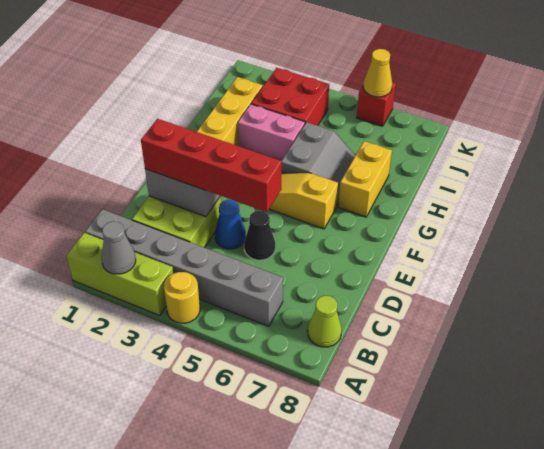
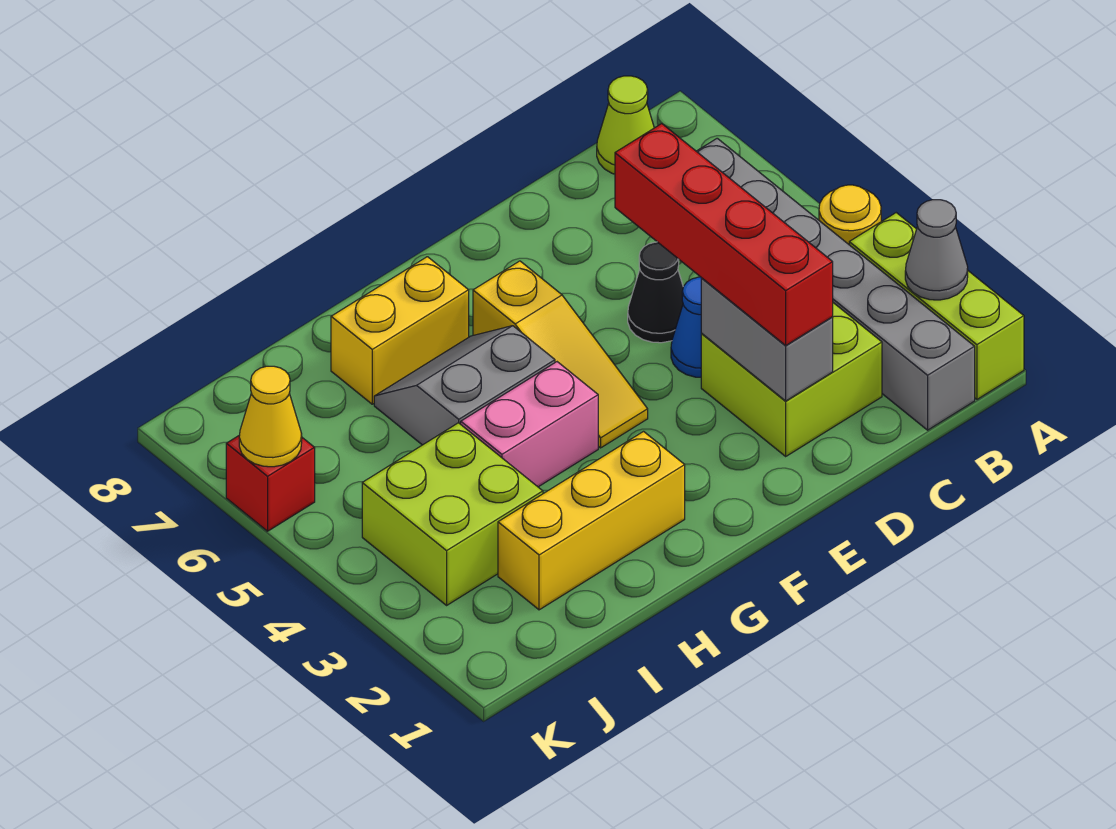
pink brick H3:H4 level 1 -> pink brick G4:H4 level 1
red brick I3:J4 level 1 -> lime brick I3:J4 level 1

